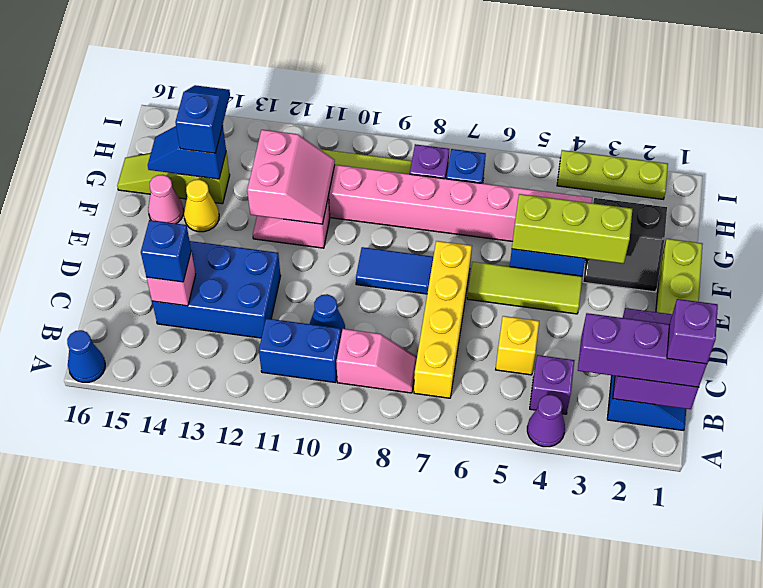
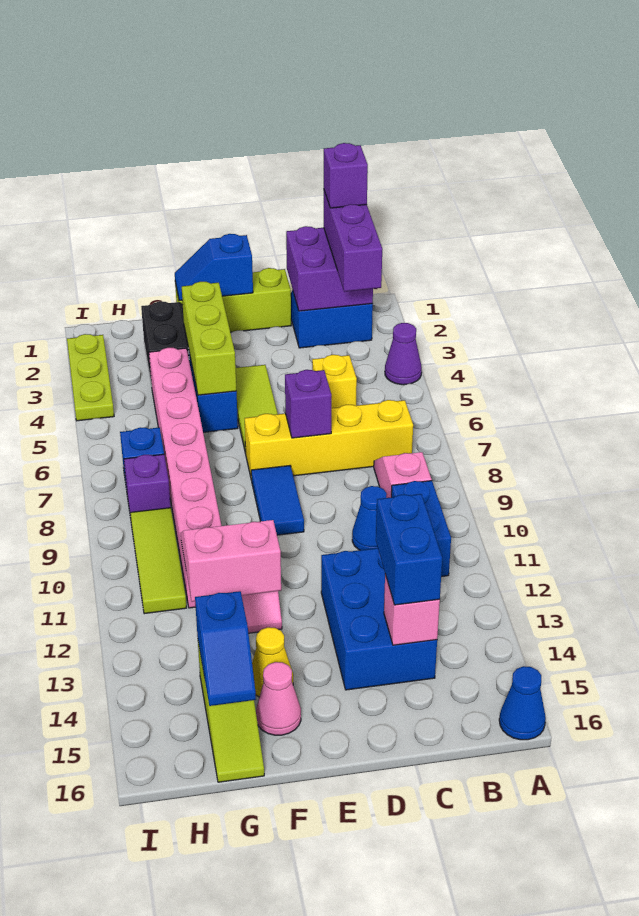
purple brick B4 level 1 -> purple brick D7 level 2
blue brick C14 level 3 -> blue brick C13:C14 level 3
blue slope G14:H14 level 3 top G -> blue slope E1:F1 level 2 top E

